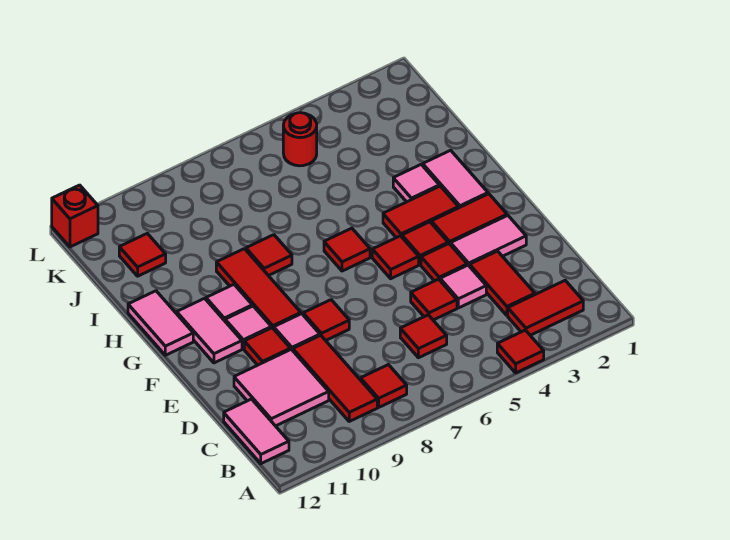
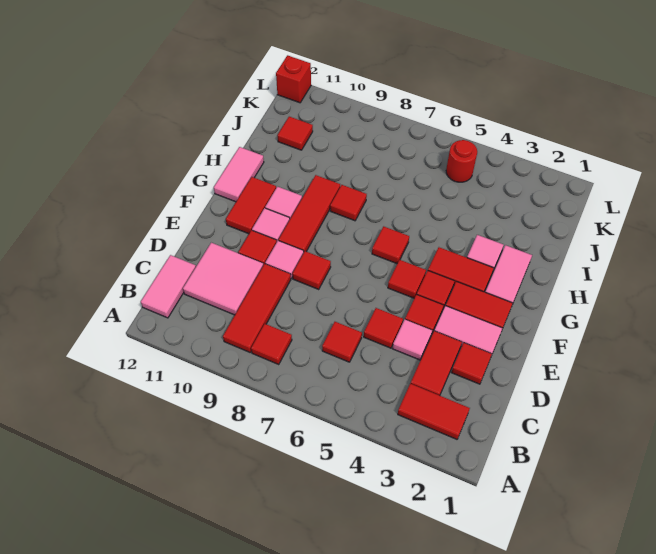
red tile A4 level 1 -> red tile D2 level 1
pink tile F11:G11 level 1 -> red tile F11:G11 level 1

